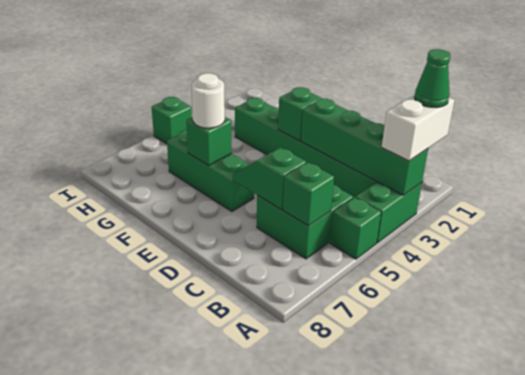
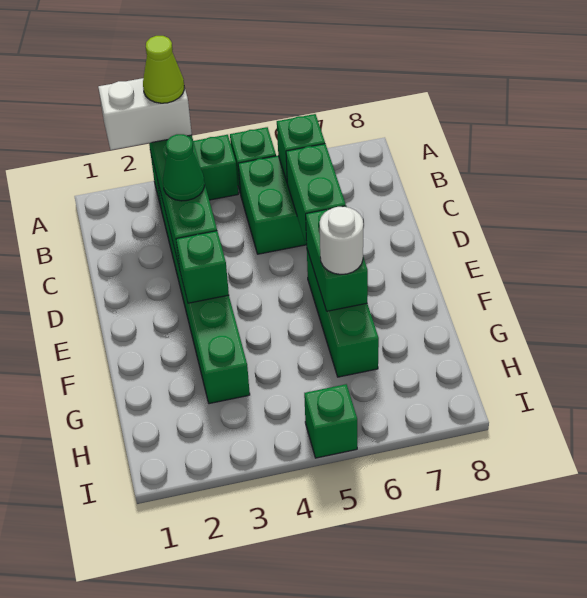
green cone A2 level 4 -> green cone C3 level 3
none -> lime cone A3 level 4
green slope C6:D6 level 2 top C -> green brick C6:D6 level 2
green brick F6 level 2 -> green brick E6:F6 level 2

